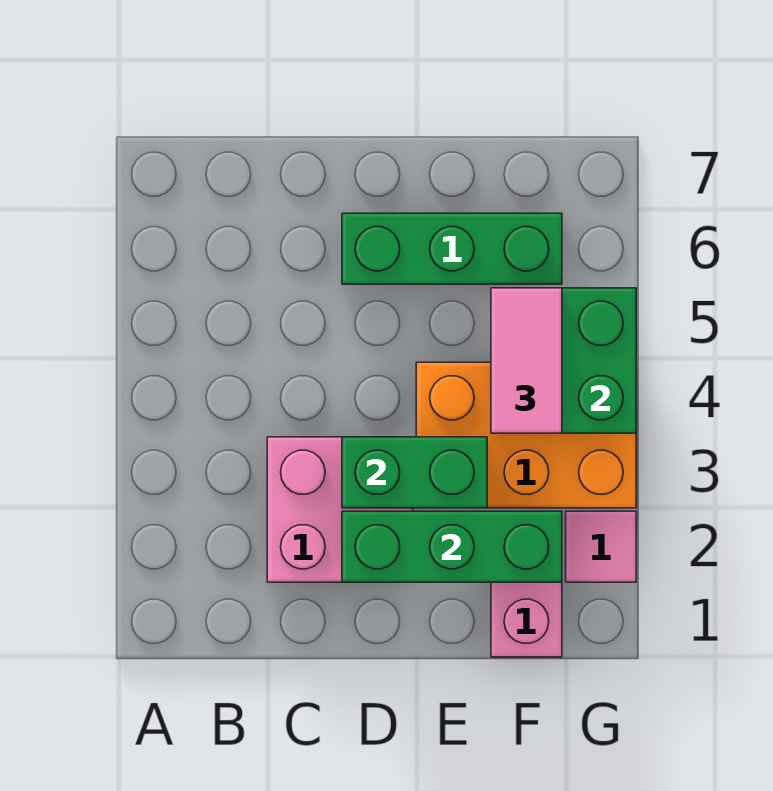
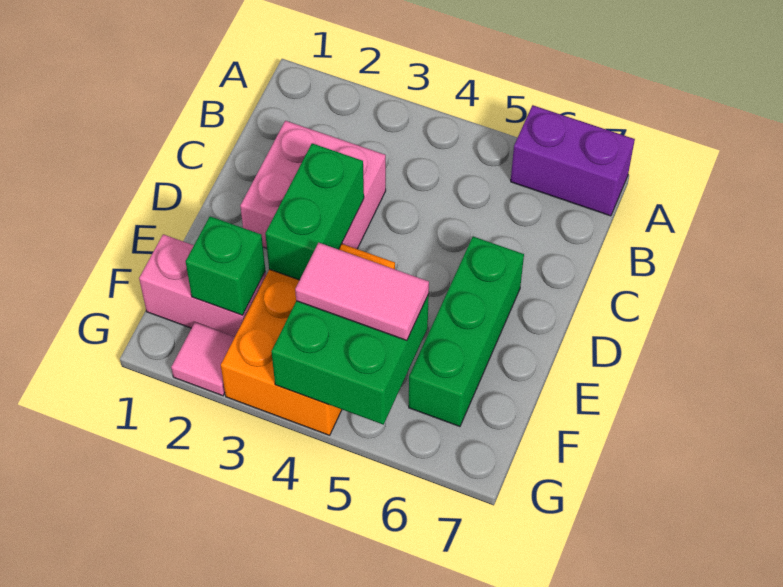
none -> purple brick A6:A7 level 1
green brick D2:F2 level 2 -> green brick F2 level 2

